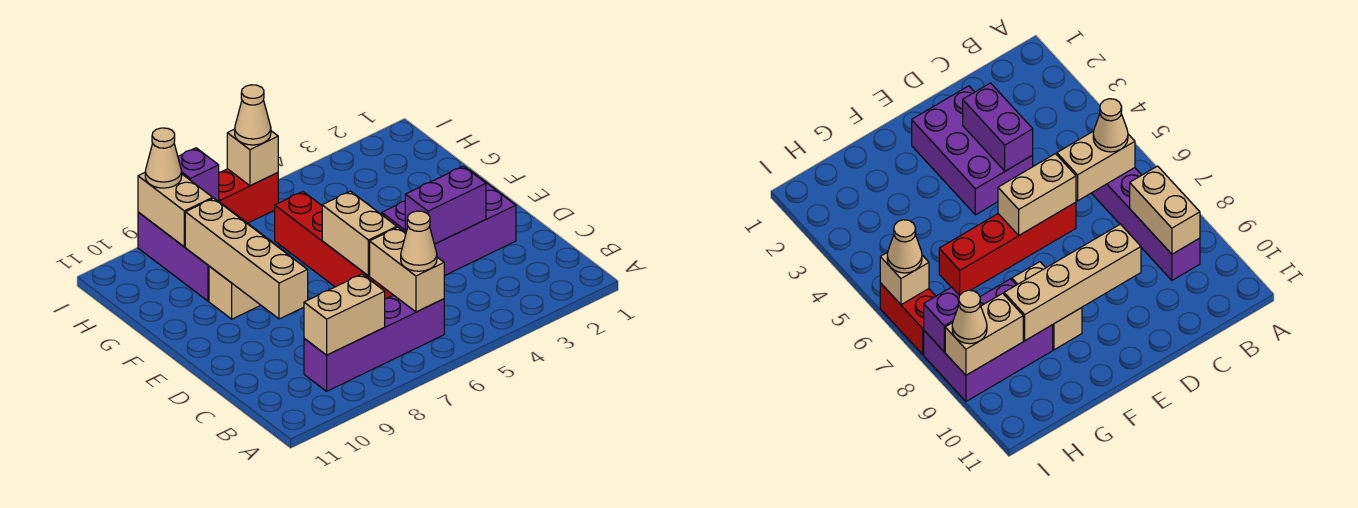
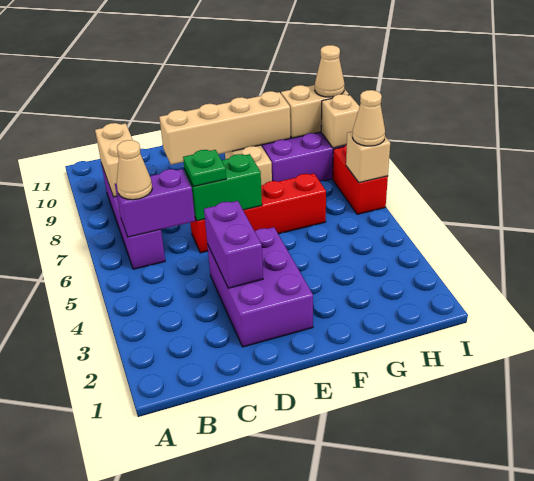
tan brick B6:C6 level 2 -> purple brick B6:C6 level 2
tan brick D6:E6 level 2 -> green brick D6:E6 level 2
none -> green plate D6 level 3
purple brick I8 level 2 -> tan brick I8 level 2

